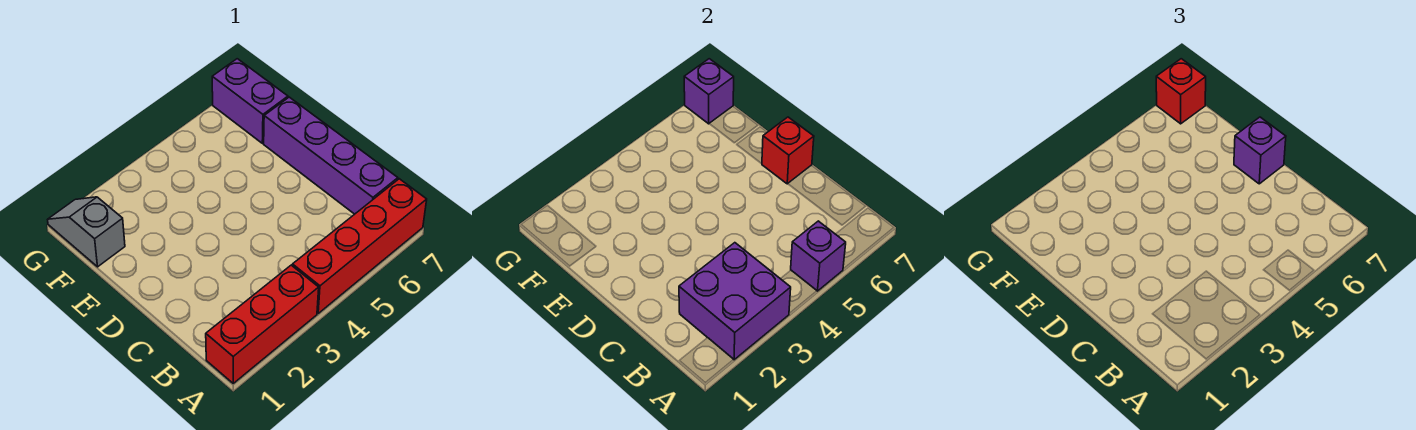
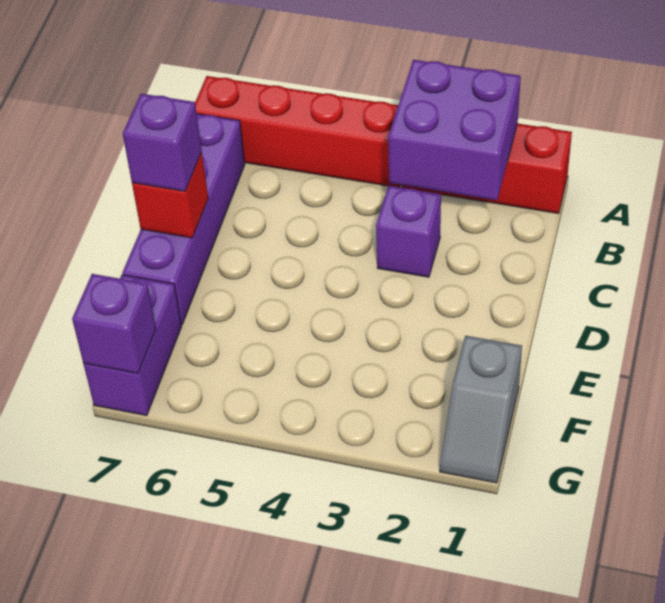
purple brick A5 level 2 -> purple brick C3 level 1
red brick G7 level 3 -> none

